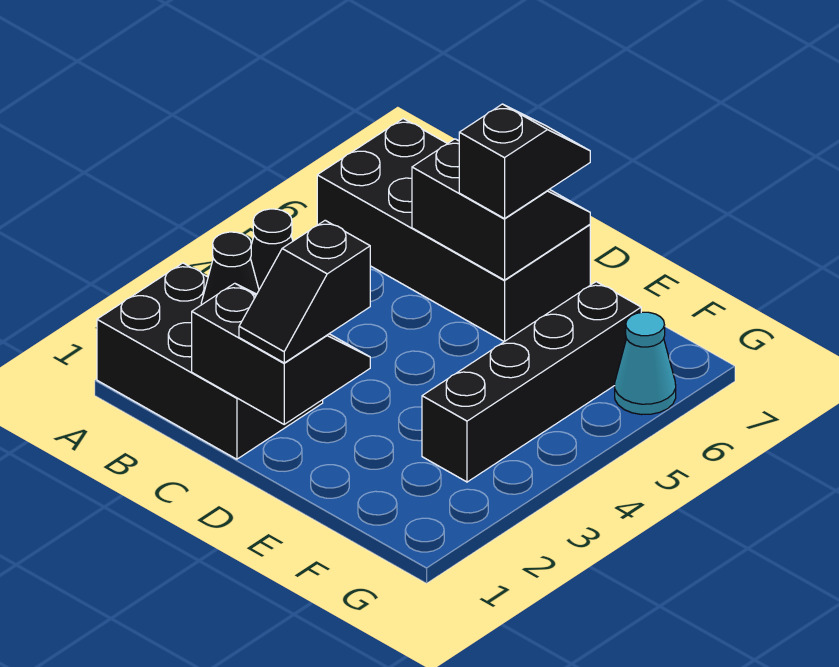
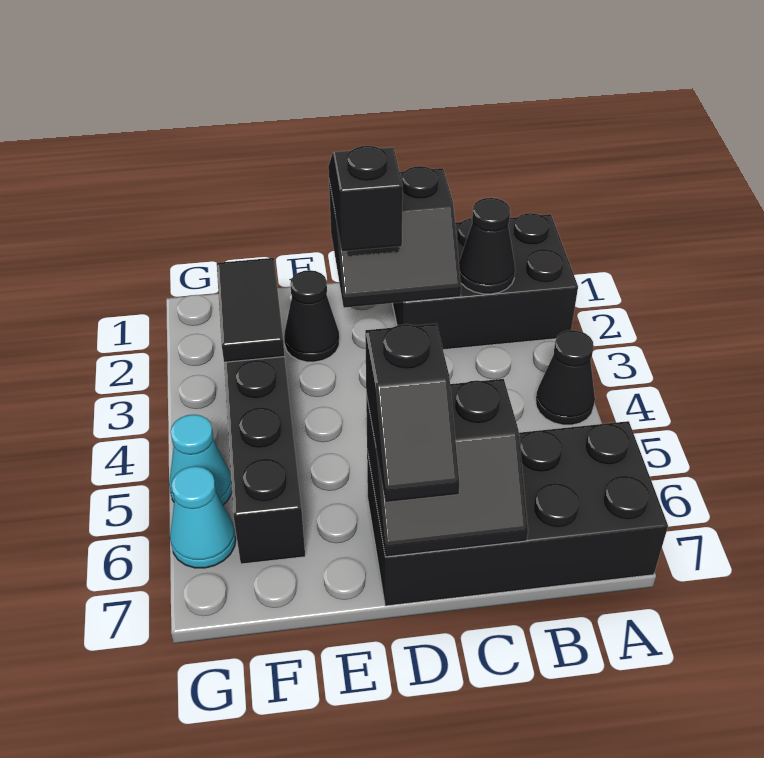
none -> black cone E2 level 1
none -> black tile F2:F3 level 2
none -> cyan cone G5 level 1

